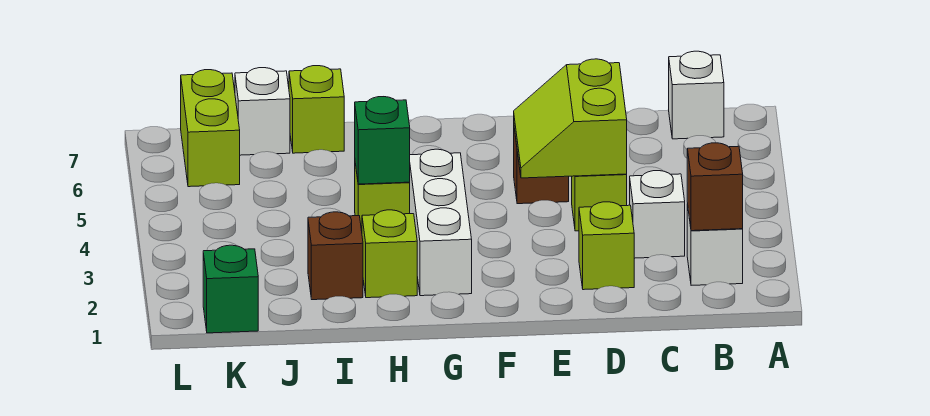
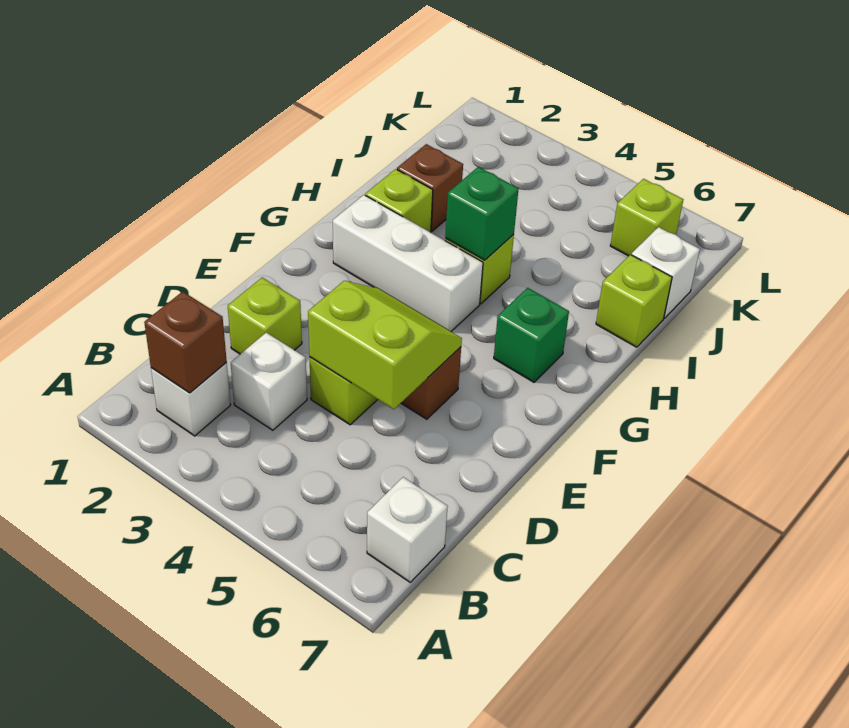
green brick K1 level 1 -> green brick G6 level 1
lime brick K6:K7 level 1 -> lime brick K6 level 1

